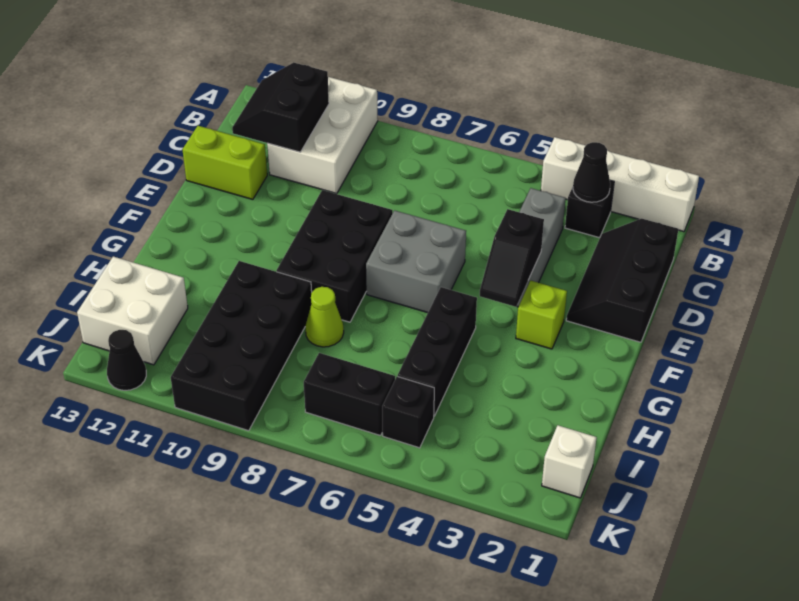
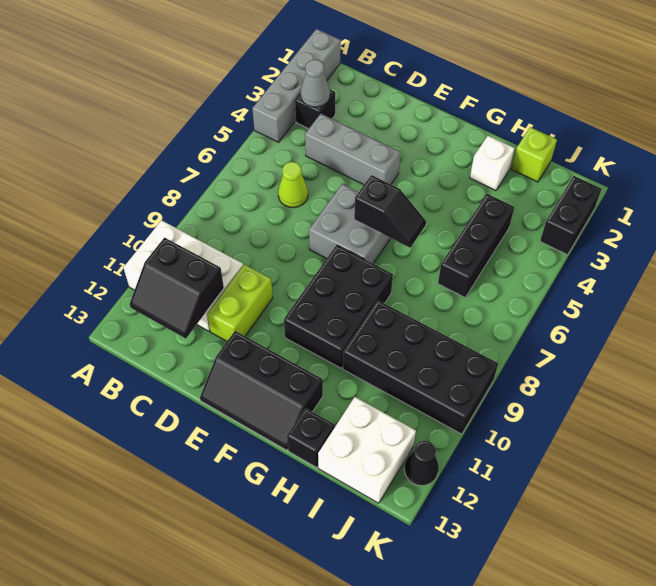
white brick A1:A4 level 1 -> grey brick A1:A4 level 1
black cone B3 level 2 -> grey cone B3 level 2
black slope C1:E2 level 1 top 1 -> black slope E12:G13 level 1 top 12
lime brick D12:D13 level 1 -> lime brick D10:D11 level 1
black slope E4:F4 level 2 top E -> black slope F6:G6 level 2 top F
black brick E8:G9 level 1 -> black brick F8:G10 level 1
lime brick F3 level 1 -> lime brick I1 level 1
black brick G5:I5 level 1 -> black brick I4:I6 level 1
lime cone H8 level 1 -> lime cone C6 level 1
white brick J1 level 1 -> white brick H2 level 1
black brick J5 level 1 -> black brick H13 level 1
black brick J6:J7 level 1 -> black brick K2:K3 level 1

